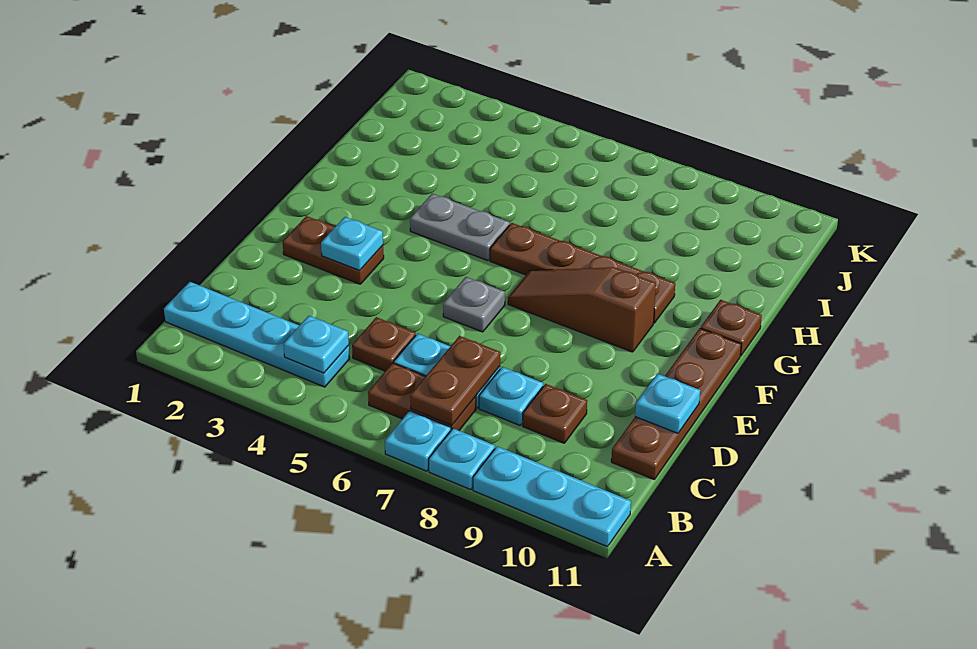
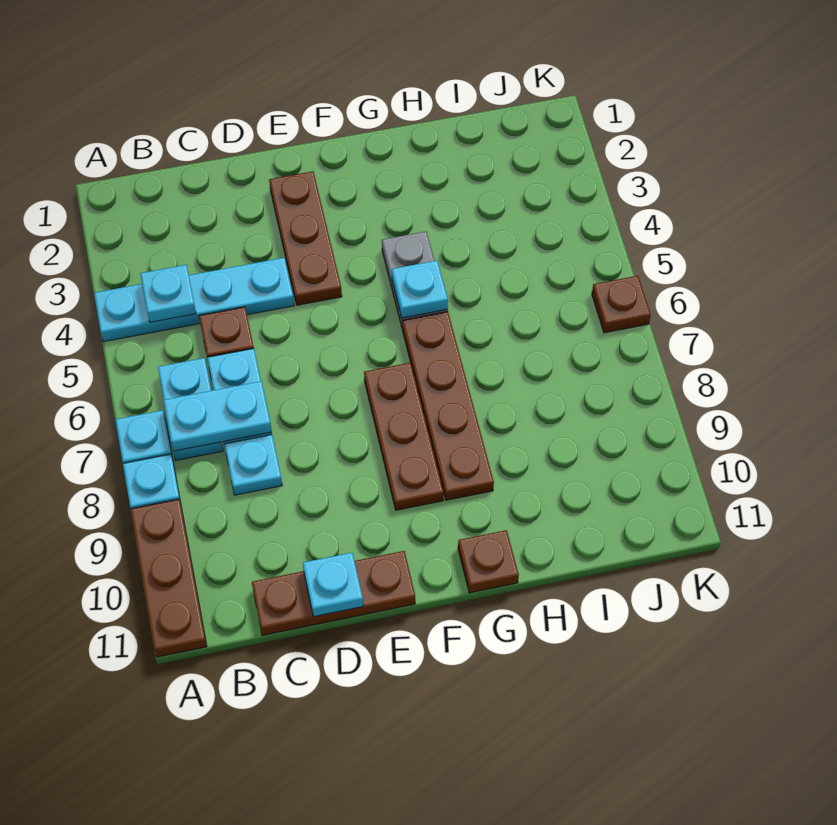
cyan plate A9:A11 level 1 -> brown plate A9:A11 level 1
cyan plate B1:B4 level 1 -> cyan plate A4:D4 level 1
brown plate B6:B7 level 1 -> cyan plate B6:B7 level 1
brown plate B7:C7 level 2 -> cyan plate B7:C7 level 2
brown plate C9 level 1 -> brown plate K6 level 1
brown plate C11:F11 level 1 -> brown plate C11:E11 level 1
brown plate E2:E3 level 1 -> brown plate E2:E4 level 1
cyan plate E3 level 2 -> cyan plate G5 level 2
grey plate E6 level 1 -> none
brown slope F7:F9 level 1 top 9 -> brown plate F7:F9 level 1

